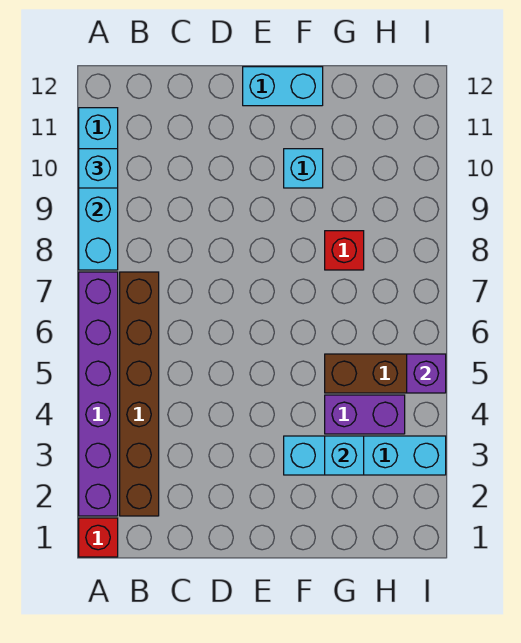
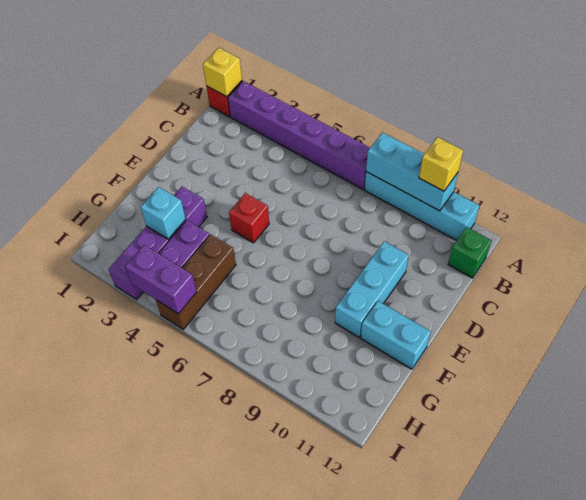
none -> yellow brick A1 level 2
cyan brick A10 level 3 -> yellow brick A10 level 3
brown brick B2:B7 level 1 -> none
none -> green brick B12 level 1
cyan brick E12:F12 level 1 -> cyan brick F11:F12 level 1
cyan brick F3:I3 level 1 -> purple brick F3:I3 level 1
cyan brick F10 level 1 -> cyan brick D10:F10 level 1
red brick G8 level 1 -> red brick E5 level 1
purple brick I5 level 2 -> purple brick I4:I5 level 2

